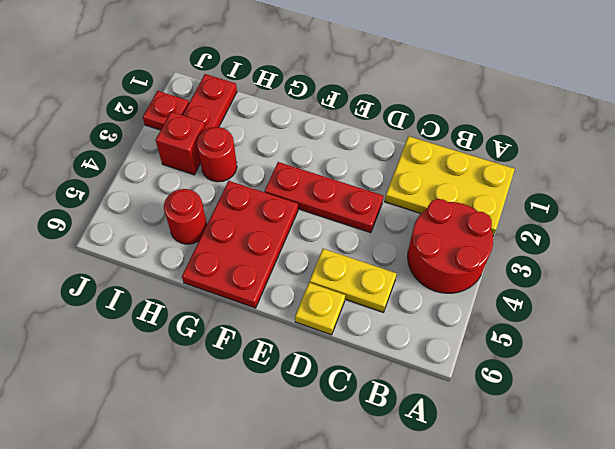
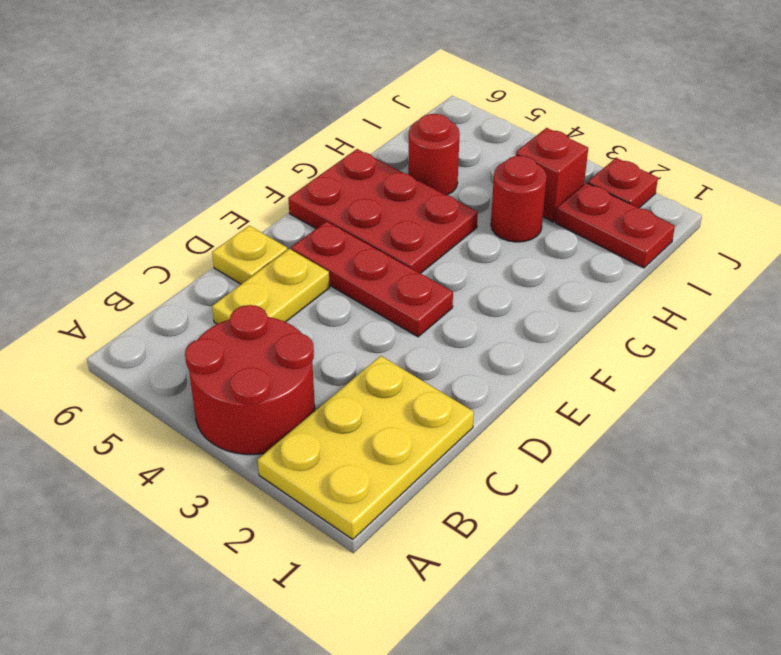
red plate D3:F3 level 1 -> red plate E3:E5 level 1

